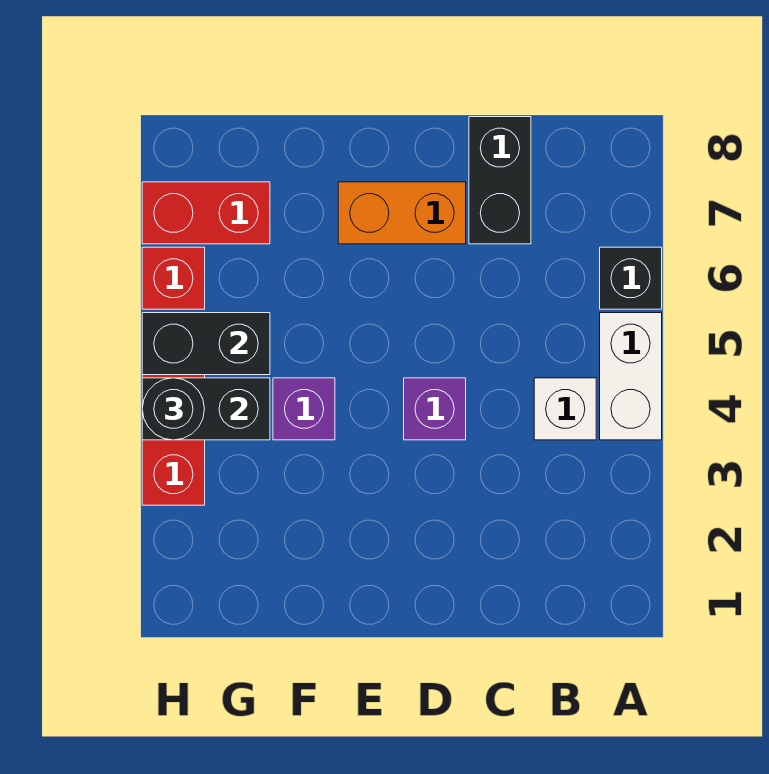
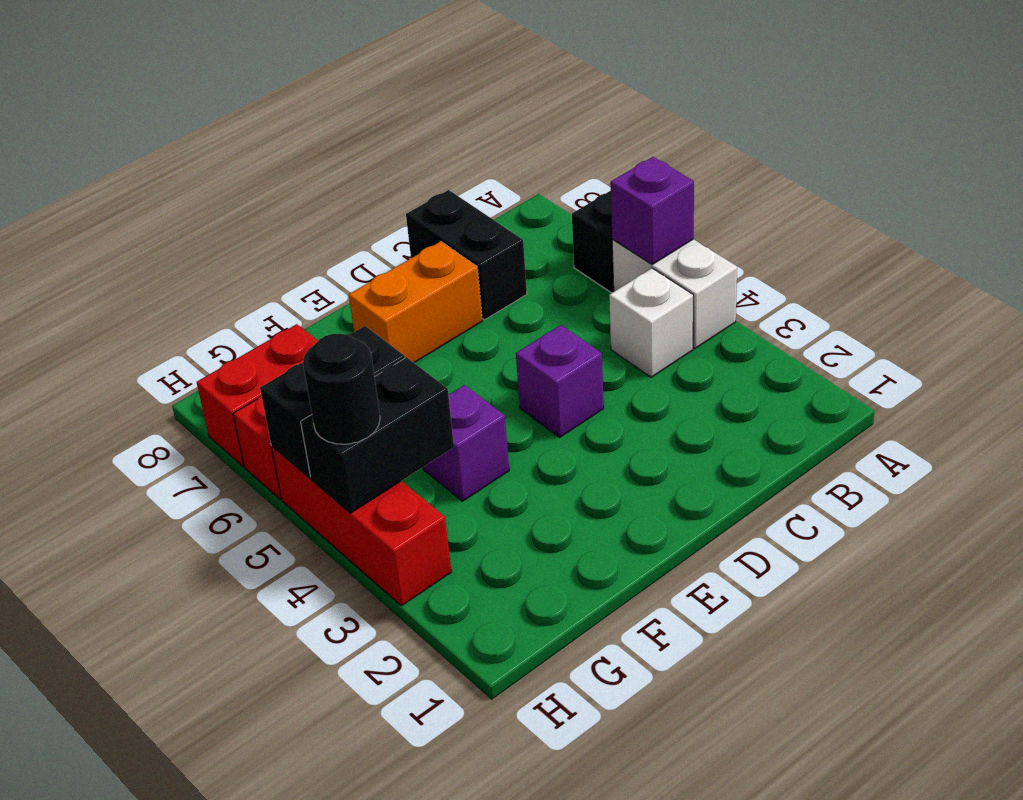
none -> purple brick A5 level 2

